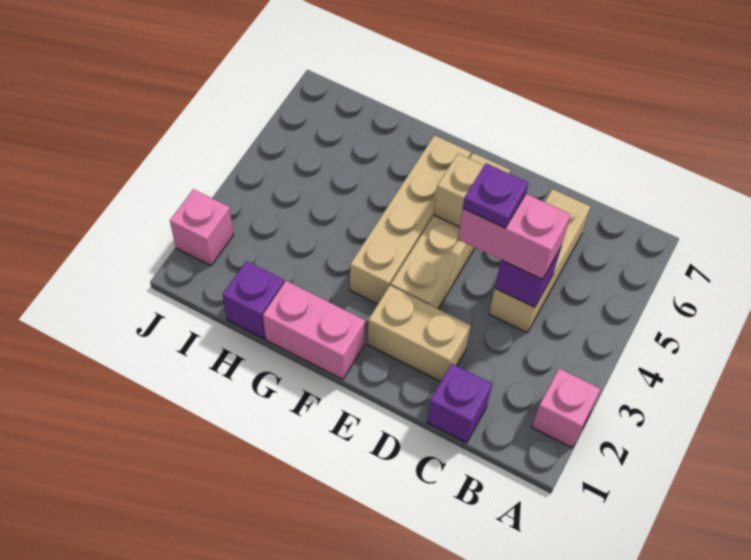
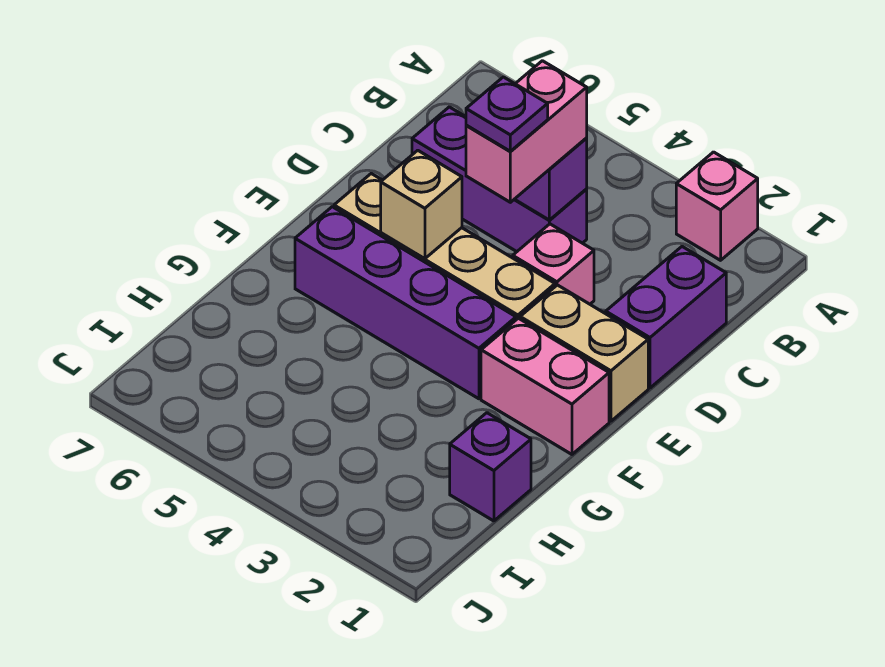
purple brick C1 level 1 -> purple brick C1:D1 level 1
tan brick C4:C6 level 1 -> purple brick C4:C6 level 1
tan brick D2:E2 level 1 -> tan brick E1:E2 level 1
pink brick F1:G1 level 1 -> pink brick F1:F2 level 1
tan brick F3:F6 level 1 -> purple brick F3:F6 level 1
pink brick J2 level 1 -> pink brick D3 level 1

